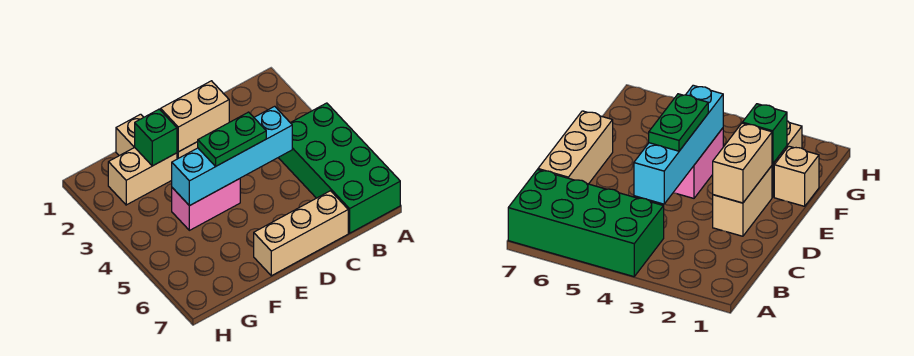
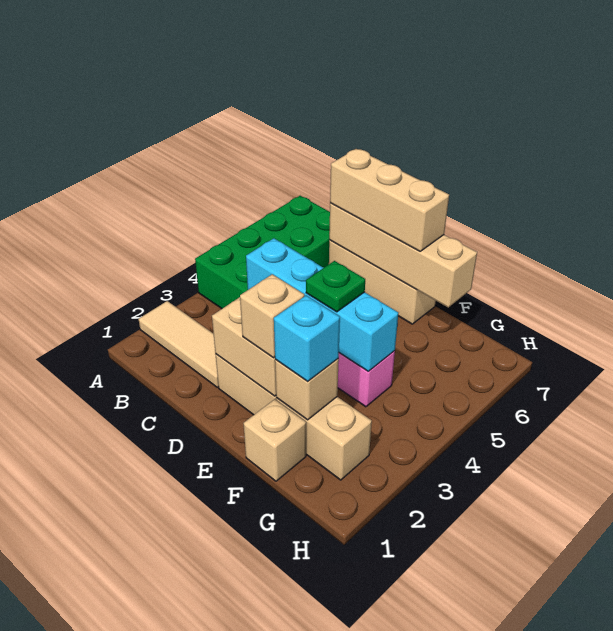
none -> tan tile A2:C2 level 1
none -> tan brick C7:F7 level 2
none -> tan brick C7:E7 level 3
green plate D4:E4 level 3 -> green plate E4 level 3
none -> tan brick E2 level 3
green brick F2 level 2 -> tan brick F2 level 2
none -> cyan brick F2 level 3

